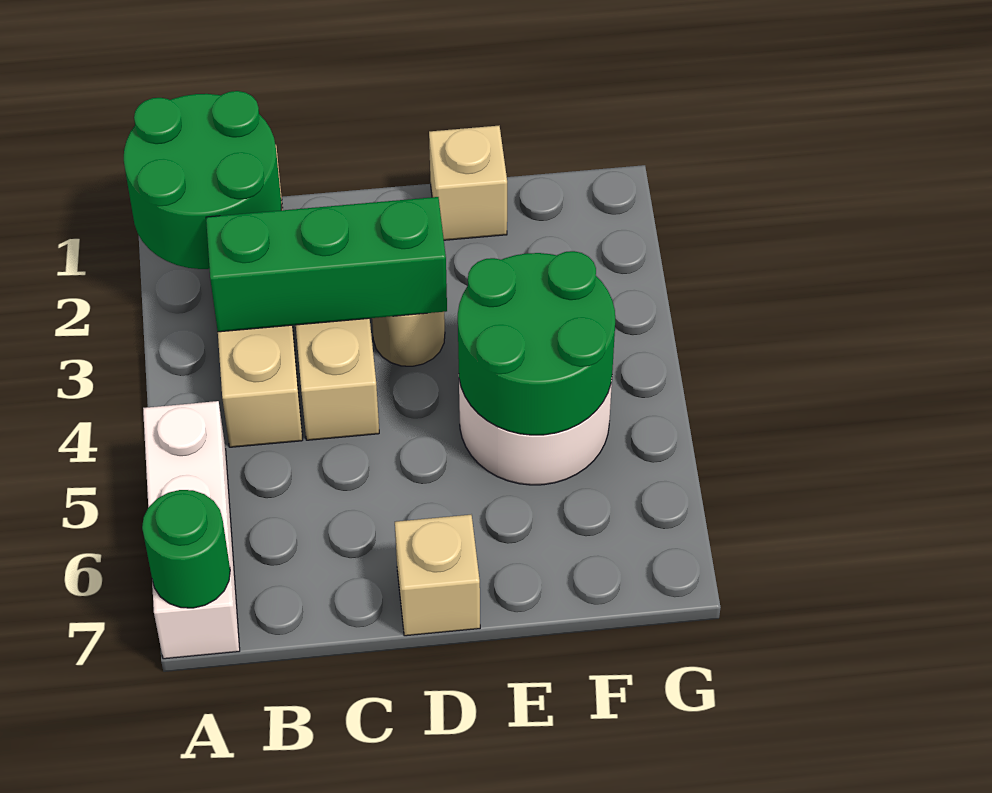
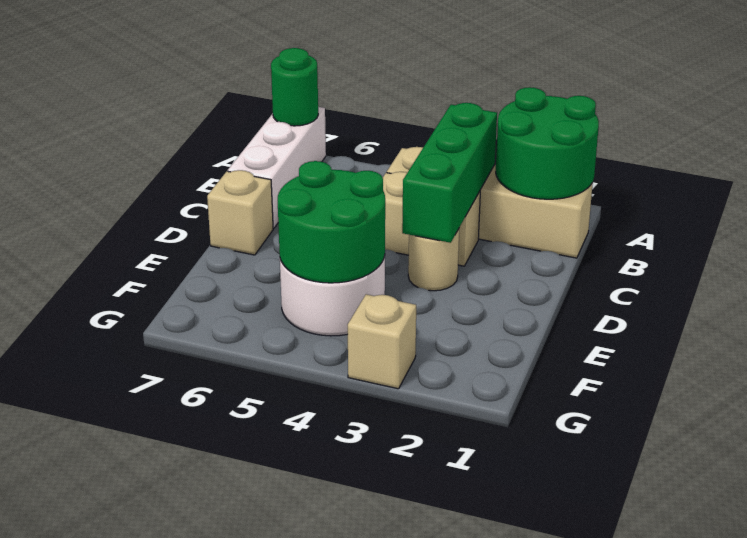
white brick A5:A7 level 1 -> white brick A7:C7 level 1
tan brick E1 level 1 -> tan brick G3 level 1

